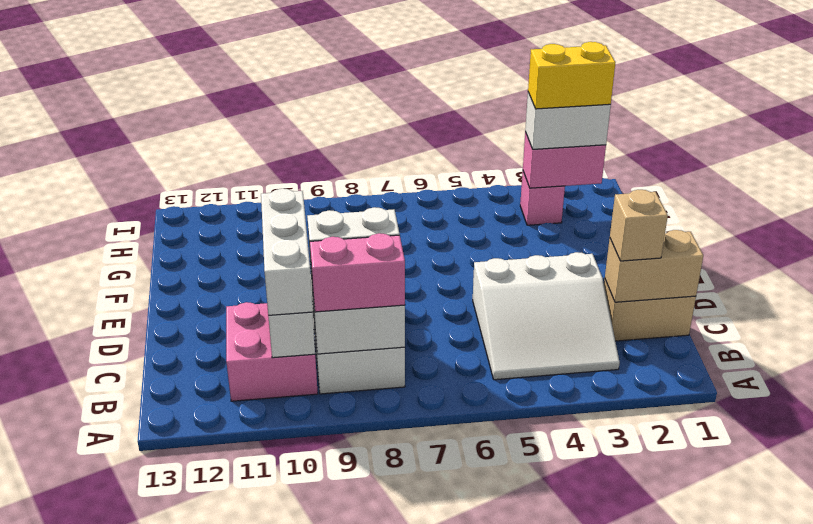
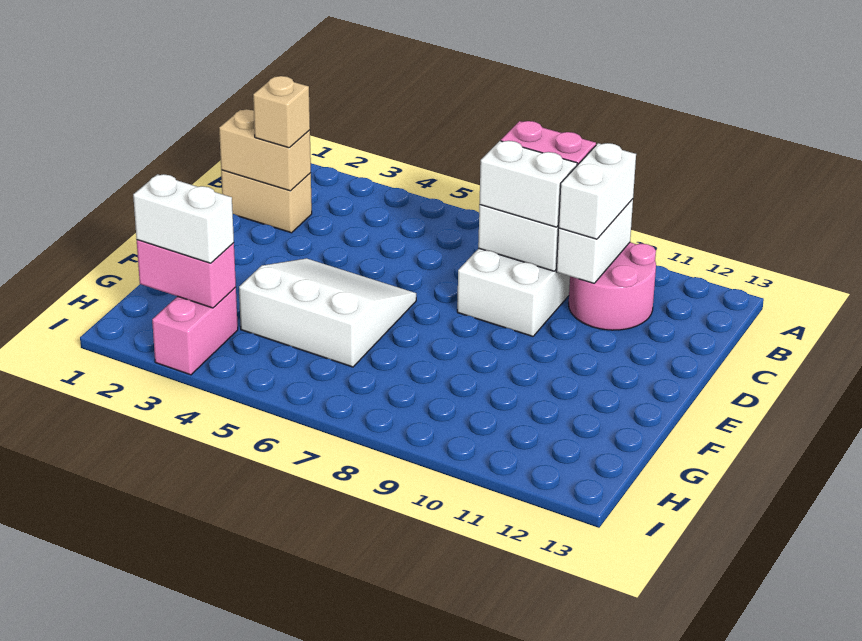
white slope B3:D5 level 1 top D -> white slope E4:G6 level 1 top G
pink brick B10:C11 level 1 -> pink round brick B10:C11 level 1
white brick B10:D10 level 3 -> white brick B10:C10 level 3
yellow brick H2:H3 level 4 -> none
pink brick H3 level 1 -> pink brick H3:I3 level 1

